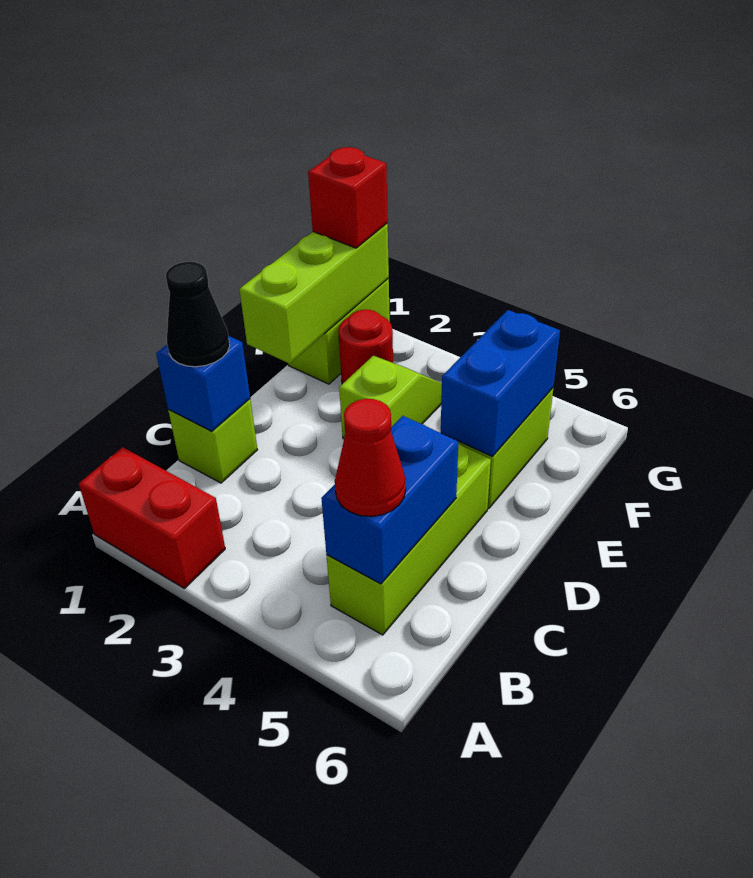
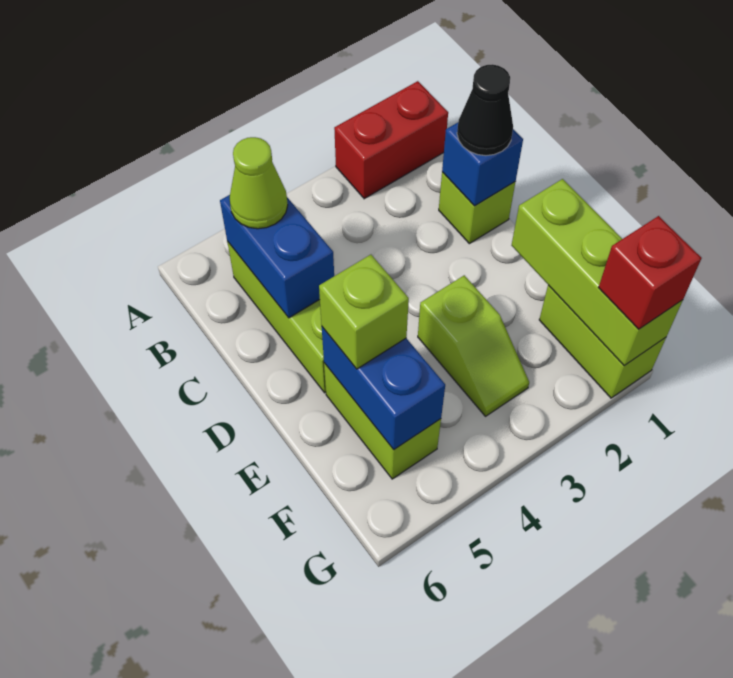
red cone B5 level 3 -> lime cone B5 level 3
none -> lime brick E5 level 3
red round brick F2 level 1 -> none

